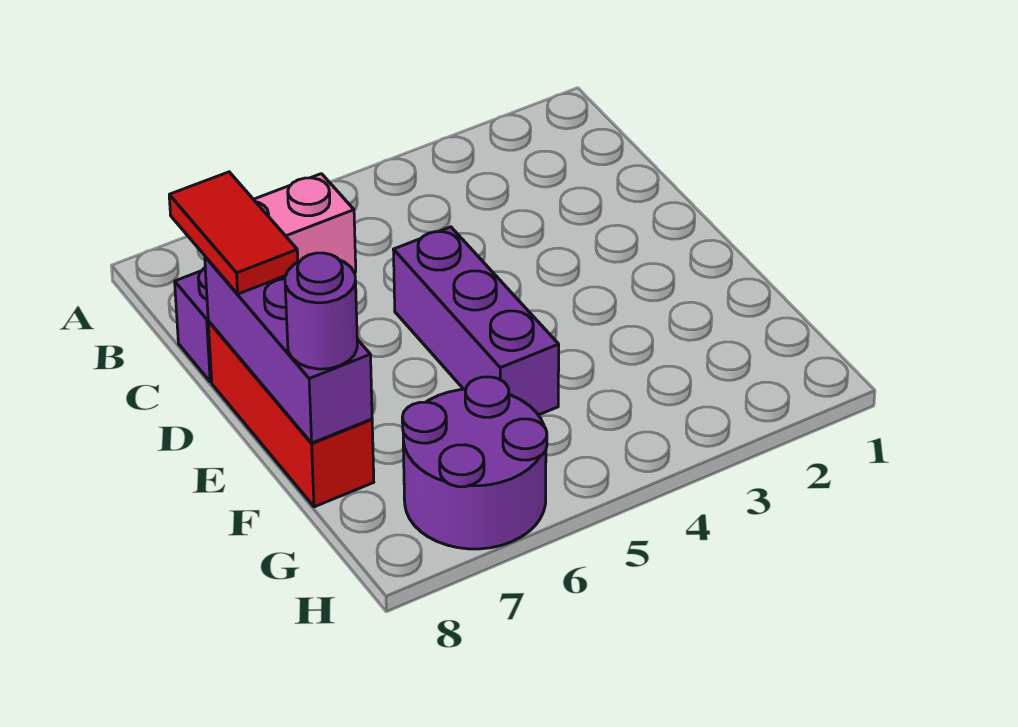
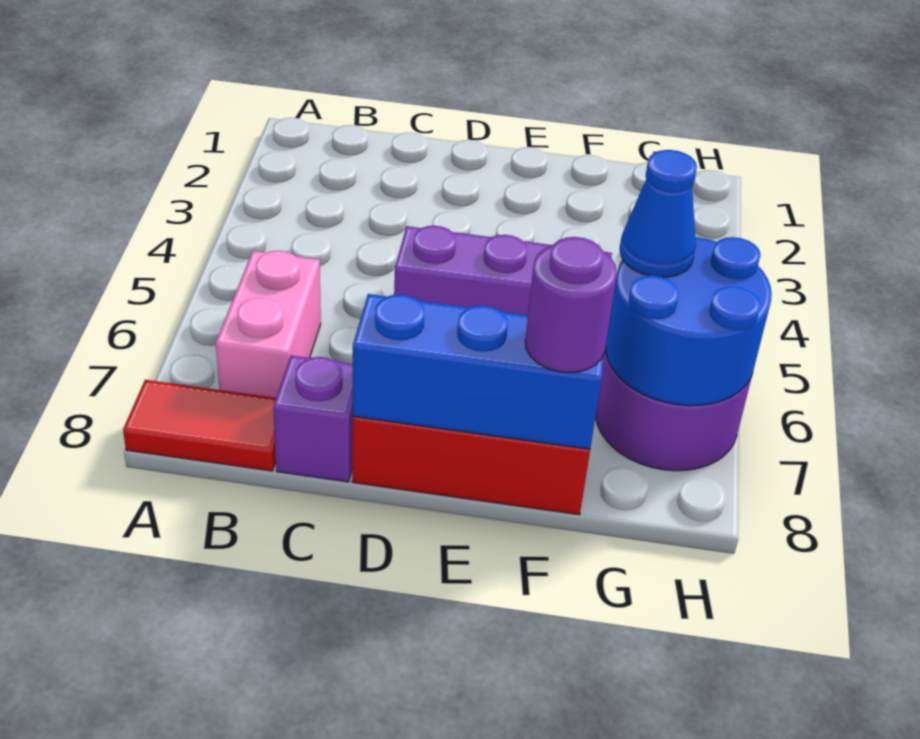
red tile C8:D8 level 3 -> red tile A8:B8 level 1
purple brick D8:F8 level 2 -> blue brick D8:F8 level 2
none -> blue round brick G6:H7 level 2
none -> blue cone G6 level 3

